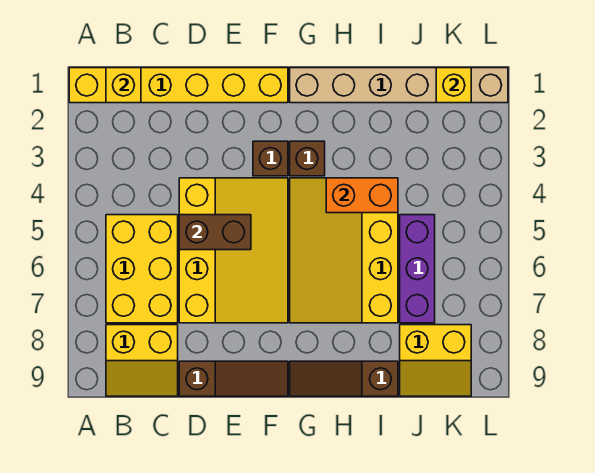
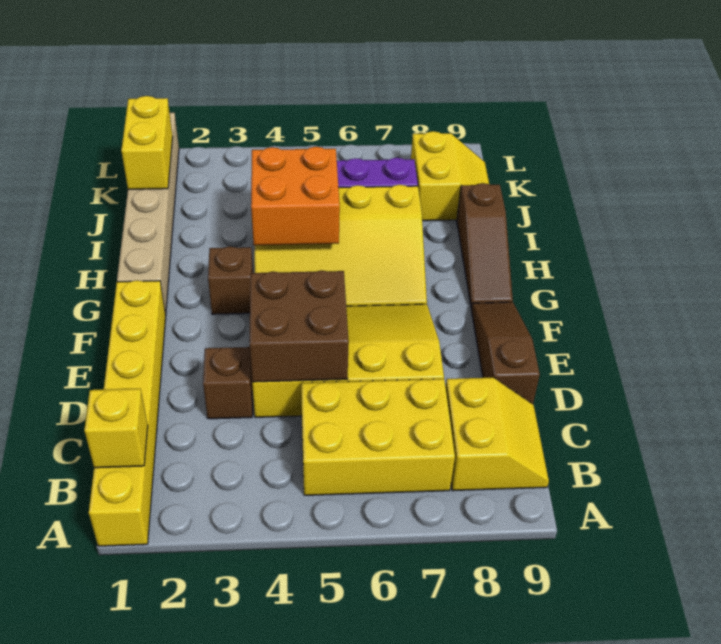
brown brick D5:E5 level 2 -> brown brick D4:E5 level 2
brown brick F3 level 1 -> brown brick D3 level 1
orange brick H4:I4 level 2 -> orange brick H4:I5 level 2
yellow brick K1 level 2 -> yellow brick J1:K1 level 2

